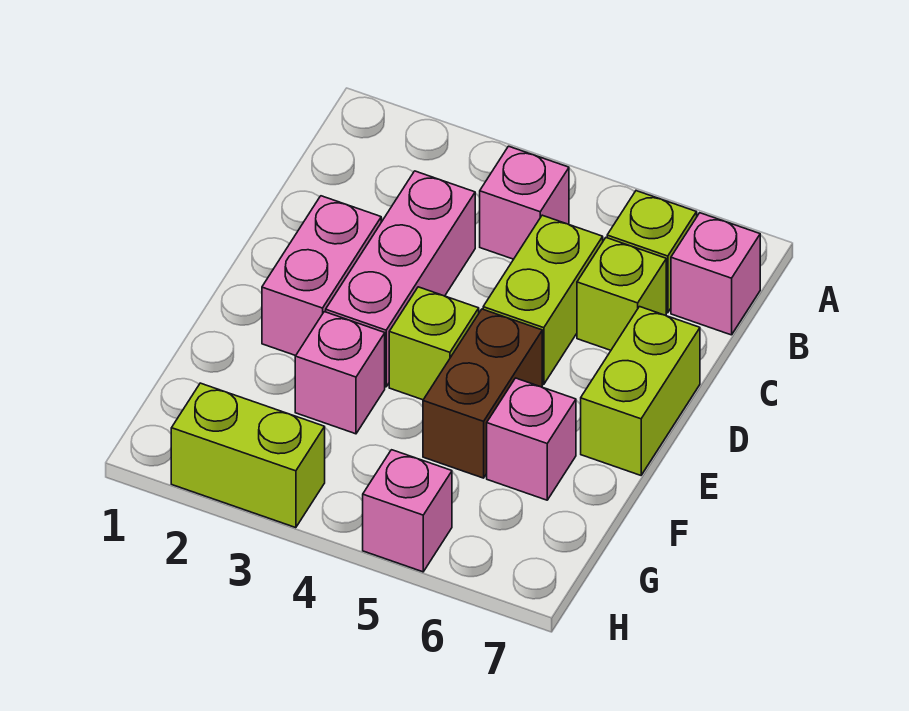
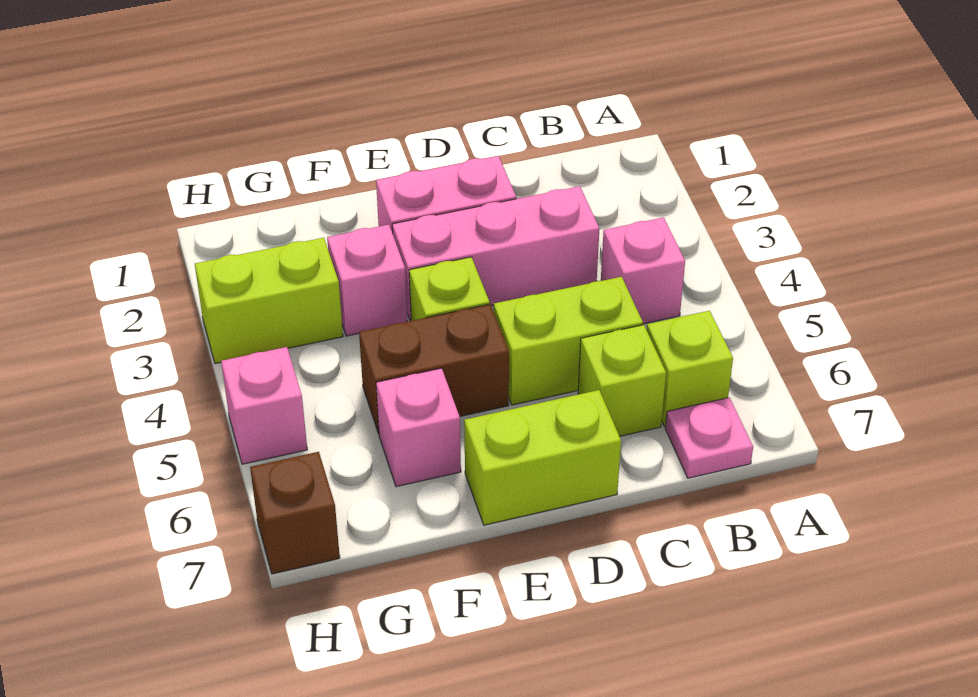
pink brick B7 level 1 -> pink plate B7 level 1
lime brick H2:H3 level 1 -> lime brick G3:H3 level 1
none -> brown brick H7 level 1

